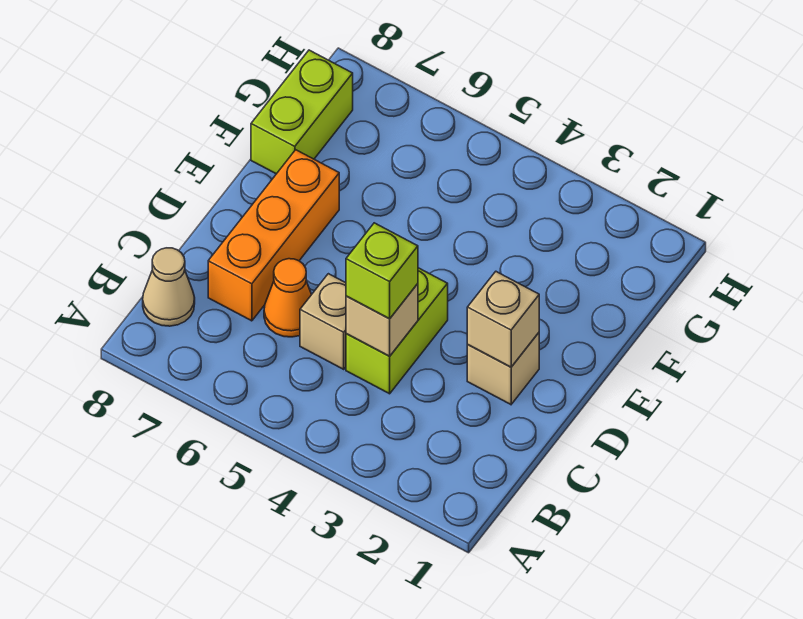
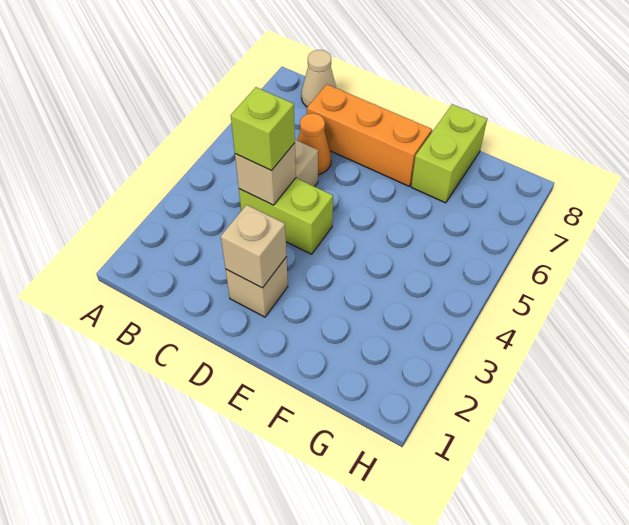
lime brick F8:G8 level 1 -> lime brick F7:F8 level 1

